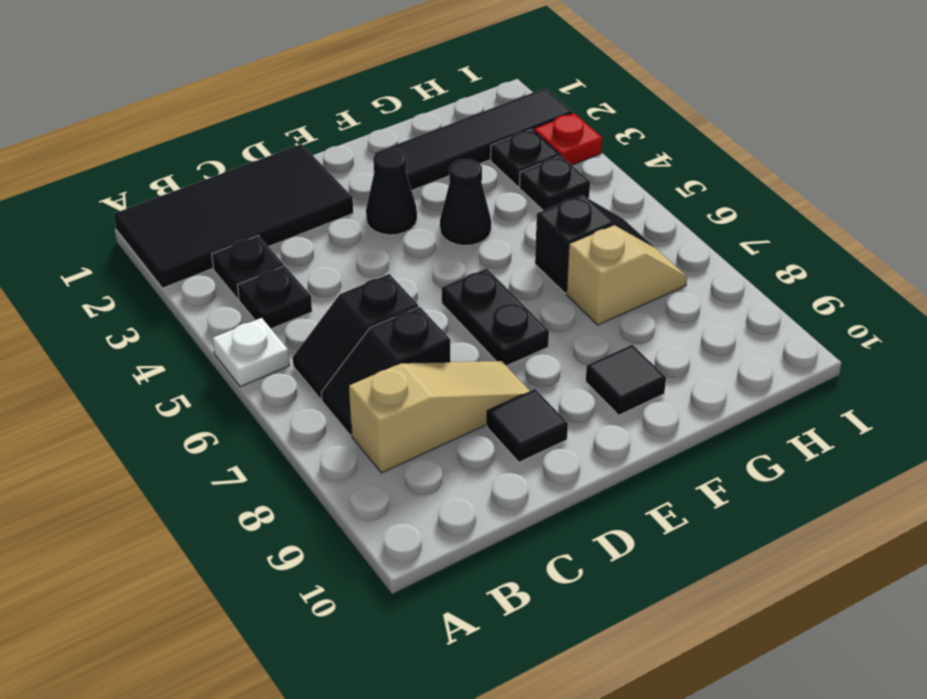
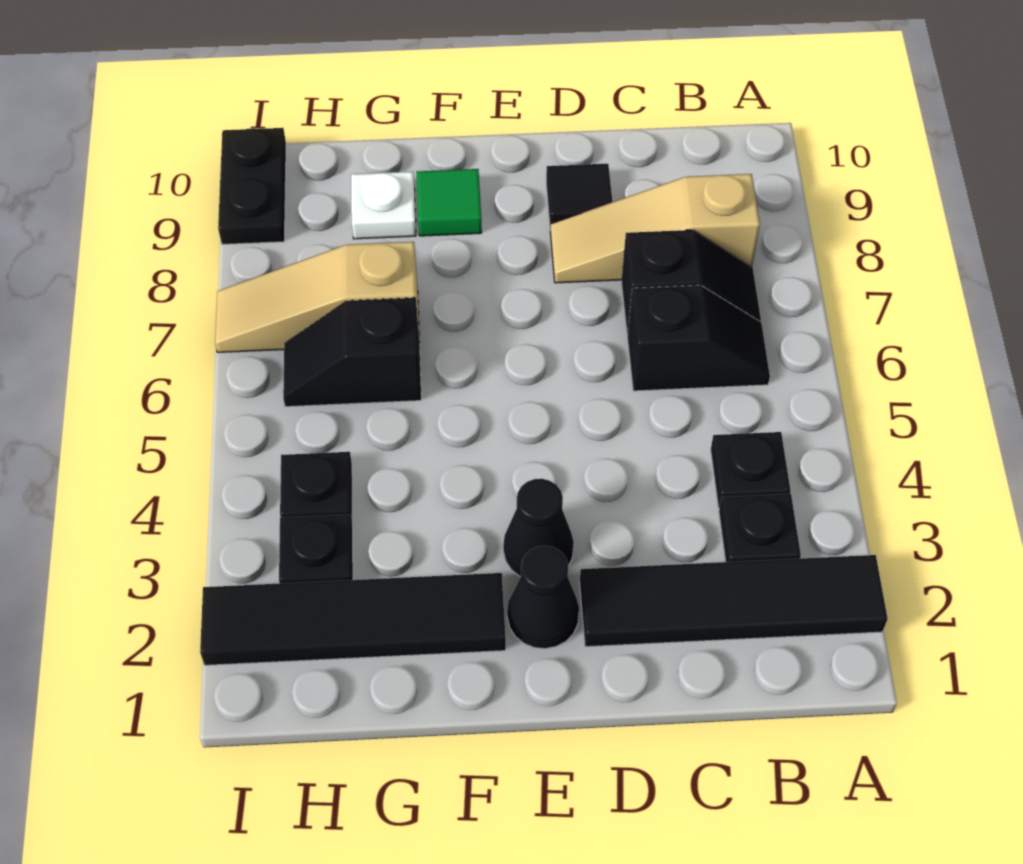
black tile A1:D2 level 1 -> black tile A2:D2 level 1
white plate A5 level 1 -> white plate G9 level 1
black plate E6:E7 level 1 -> black plate I9:I10 level 1
black cone F4 level 1 -> black cone E2 level 1
black tile F9 level 1 -> green tile F9 level 1
tan slope G7:H7 level 1 top G -> tan slope G7:I7 level 1 top G
red plate I3 level 1 -> none

